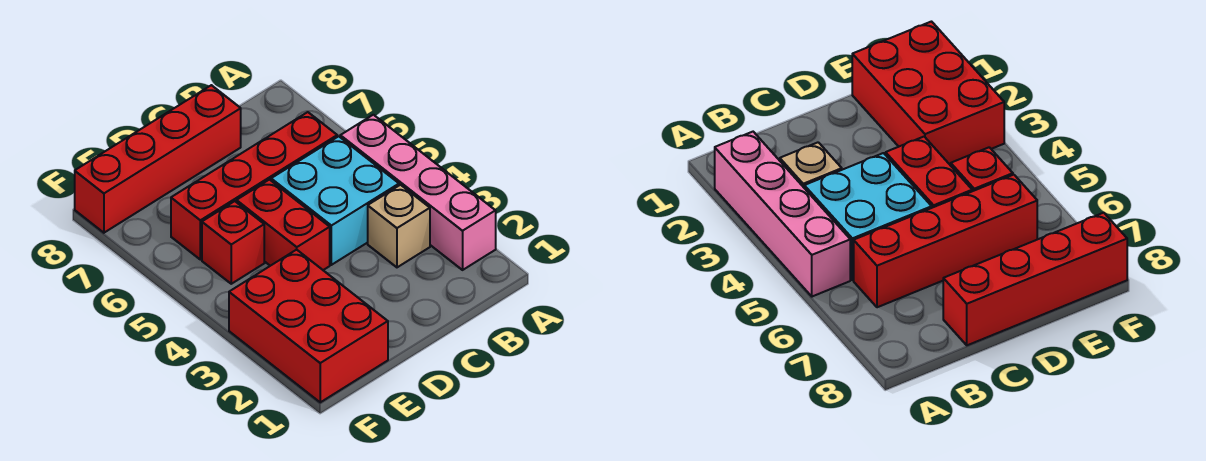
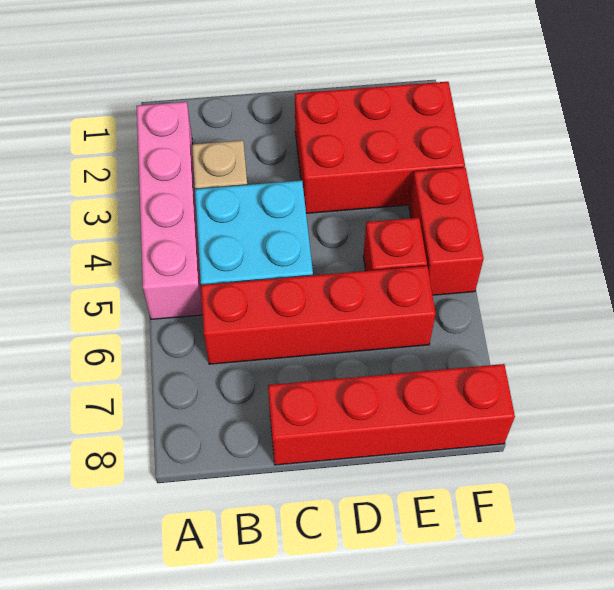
red brick D4:D5 level 1 -> red brick F4:F5 level 1
red brick E1:F3 level 1 -> red brick D2:F3 level 1

